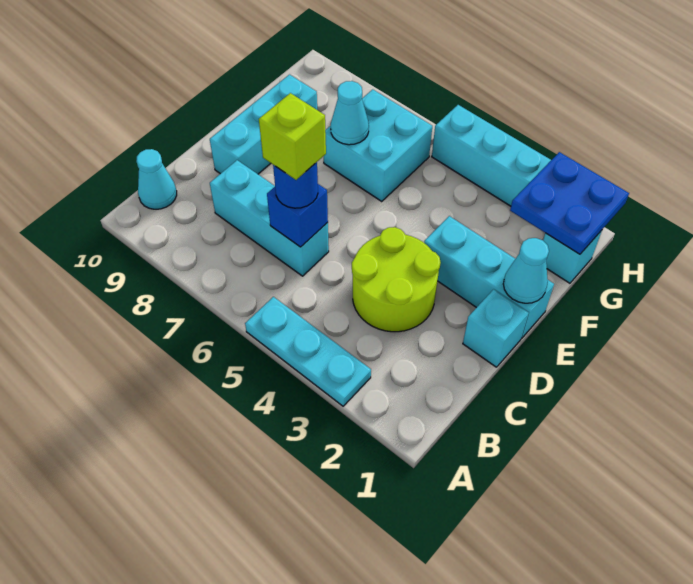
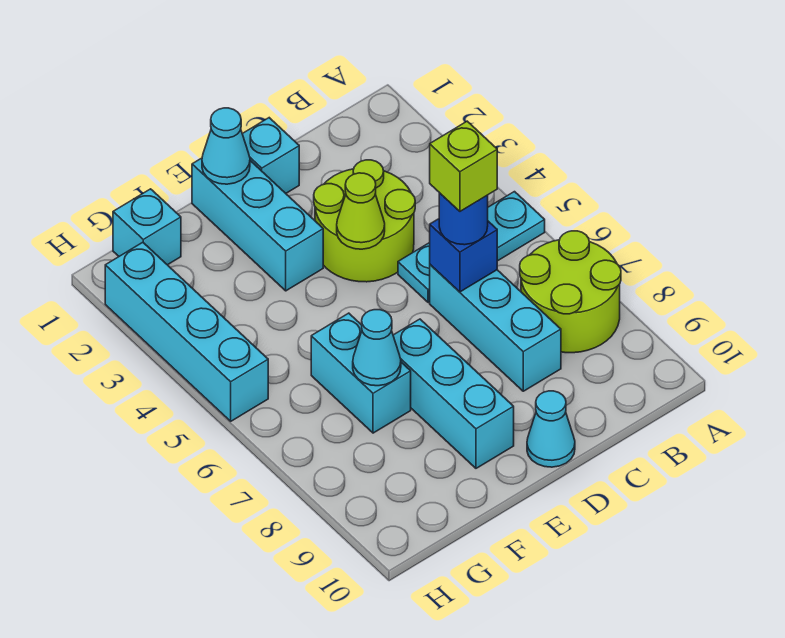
cyan plate A3:A5 level 1 -> cyan plate A5:C5 level 1
none -> lime round brick A7:B8 level 1
cyan cone B10 level 1 -> cyan cone D10 level 1
none -> lime cone D4 level 2
cyan brick D9:F9 level 1 -> cyan brick E7:E9 level 1
cyan brick F6:G7 level 1 -> cyan brick F6:F7 level 1
blue plate G1:H2 level 2 -> none

